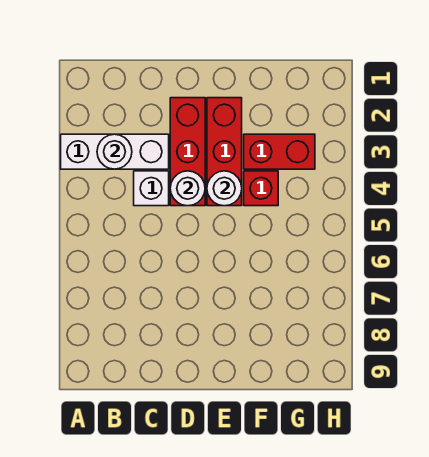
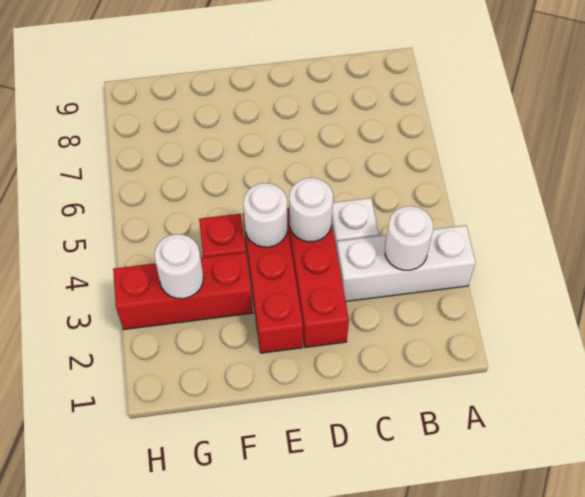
red brick F3:G3 level 1 -> red brick F3:H3 level 1
none -> white round brick G3 level 2

